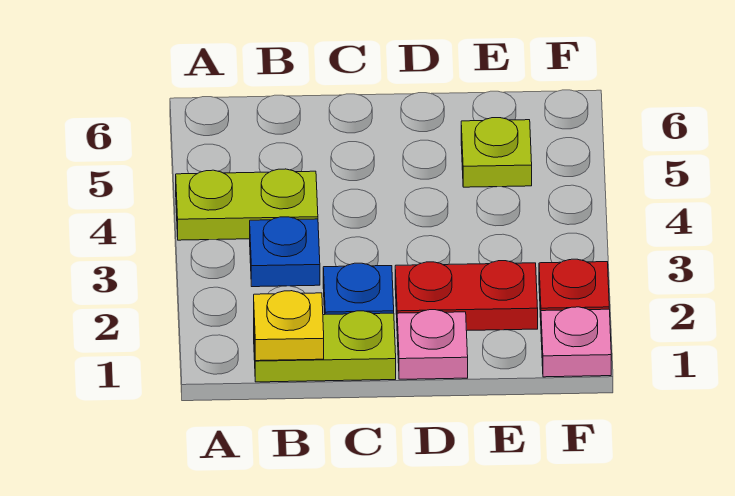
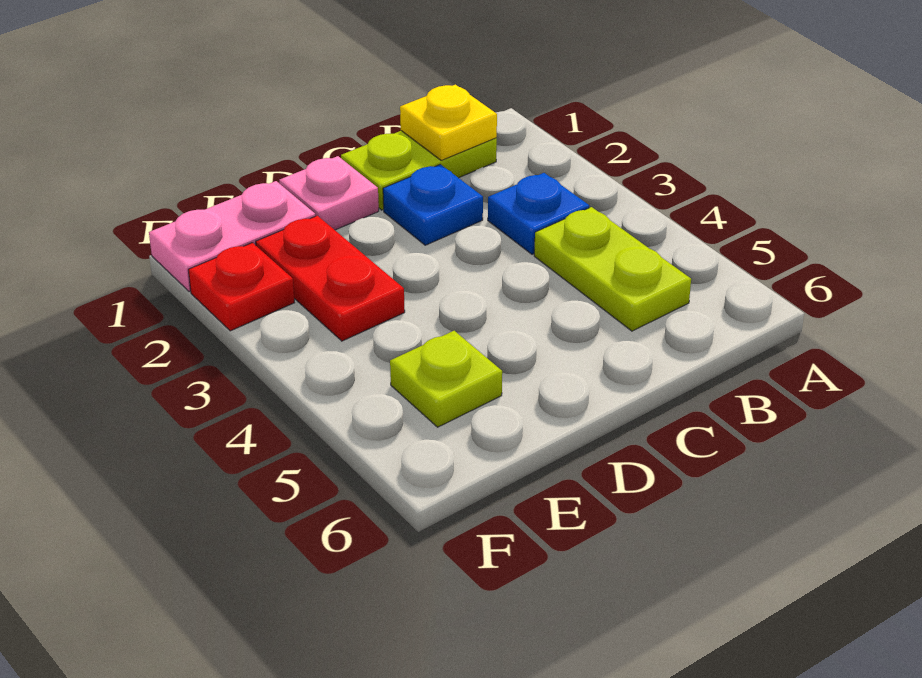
lime plate A4:B4 level 1 -> lime plate B4:B5 level 1
red plate D2:E2 level 1 -> red plate E2:E3 level 1
pink plate F1 level 1 -> pink plate E1:F1 level 1

